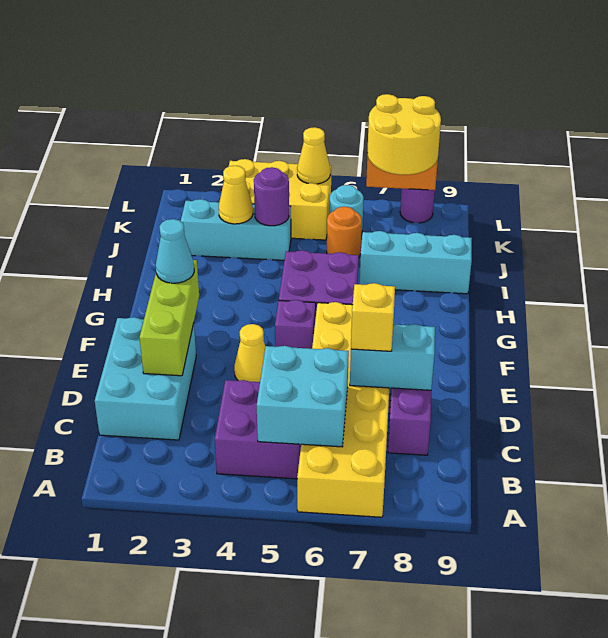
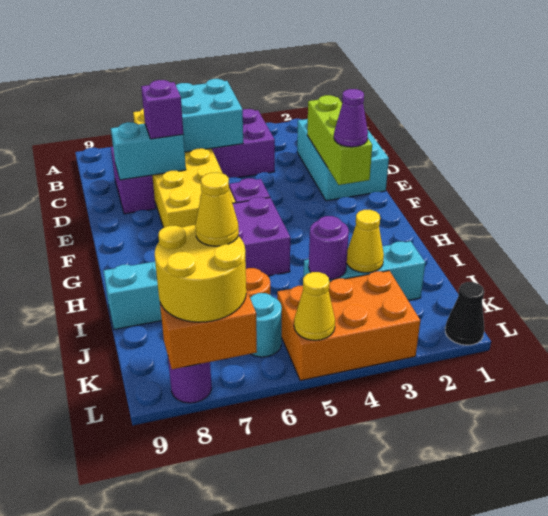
yellow brick D7 level 3 -> purple brick D7 level 3
yellow cone E4 level 1 -> yellow cone K7 level 4
cyan cone F2 level 3 -> purple cone F2 level 3
yellow brick K3:L5 level 1 -> orange brick K3:L5 level 1
none -> black cone L1 level 1

